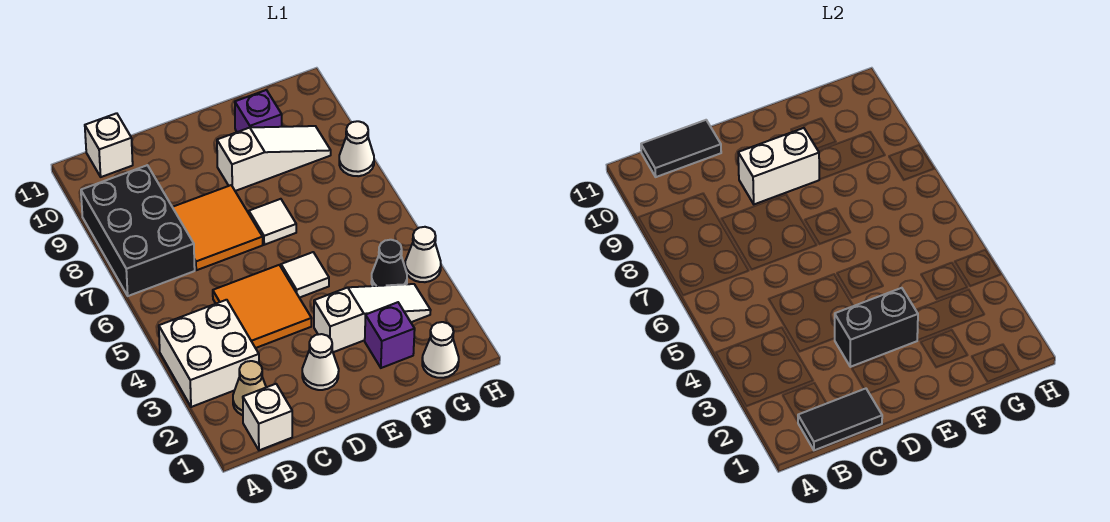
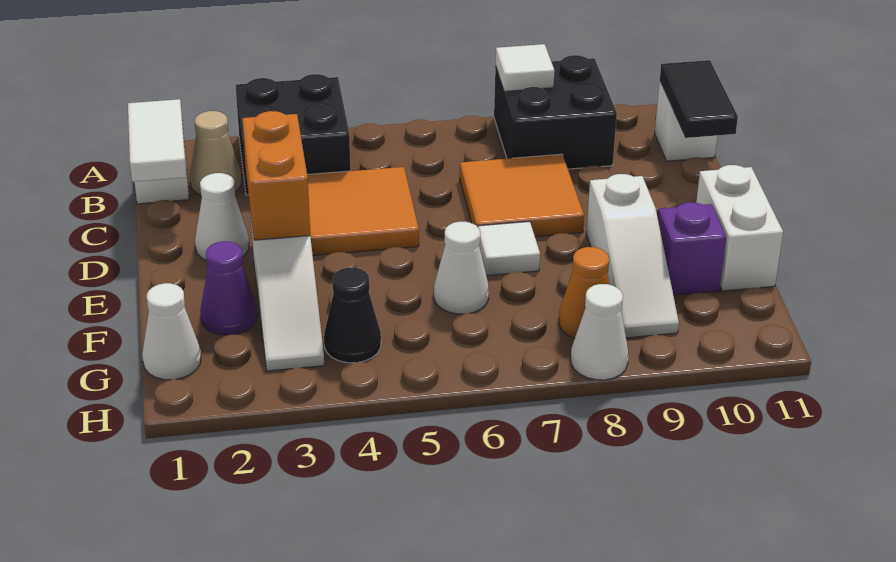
white brick A3:B4 level 1 -> black brick A3:B4 level 1
black brick A7:B9 level 1 -> black brick A8:B9 level 1
black tile B1:C1 level 2 -> white tile B1:C1 level 2
black brick D3:E3 level 2 -> orange brick D3:E3 level 2
white brick D9:E9 level 2 -> white brick E11:F11 level 1
white tile E5 level 1 -> white tile A8 level 2
purple brick F2 level 1 -> purple cone F2 level 1
none -> orange cone G8 level 1
white cone H4 level 1 -> white cone F6 level 1

